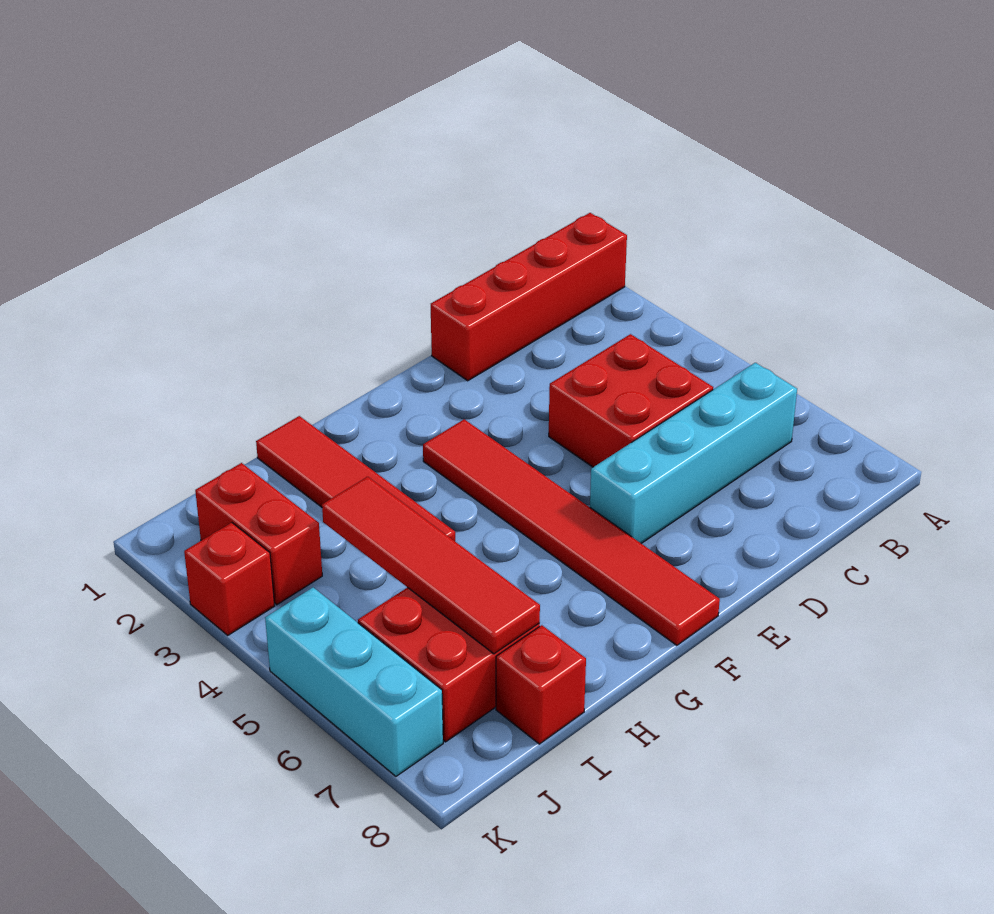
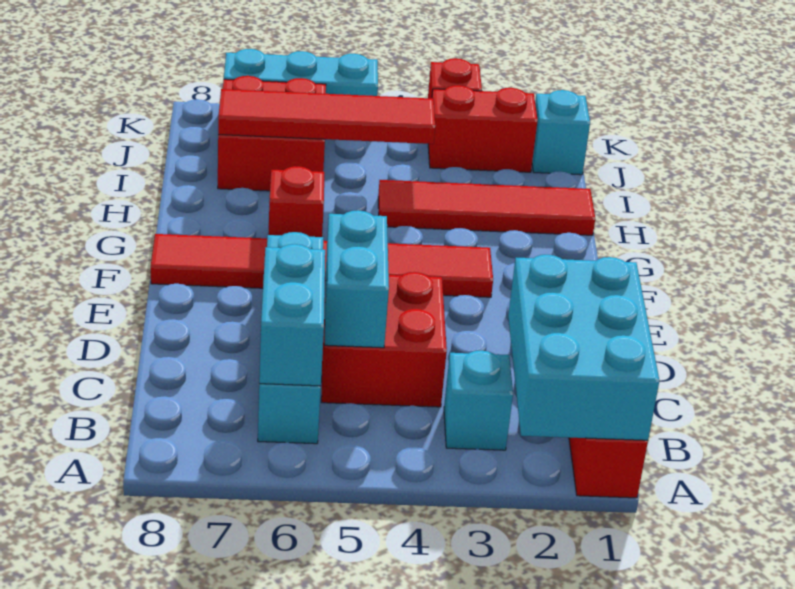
none -> cyan brick A1:C2 level 2
none -> cyan brick B3 level 1
none -> cyan brick B6:C6 level 2
none -> cyan brick C5:D5 level 2
red brick I8 level 1 -> red brick G6 level 1
none -> cyan brick J1 level 1

